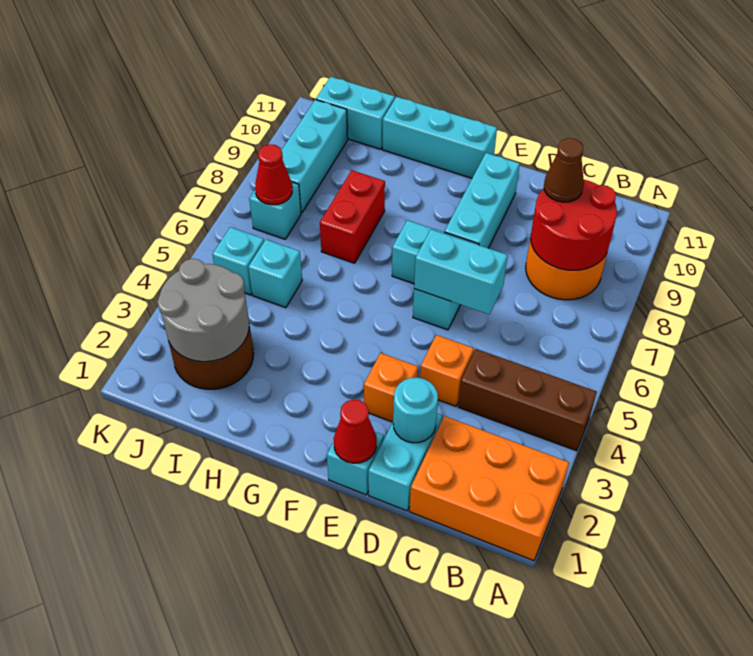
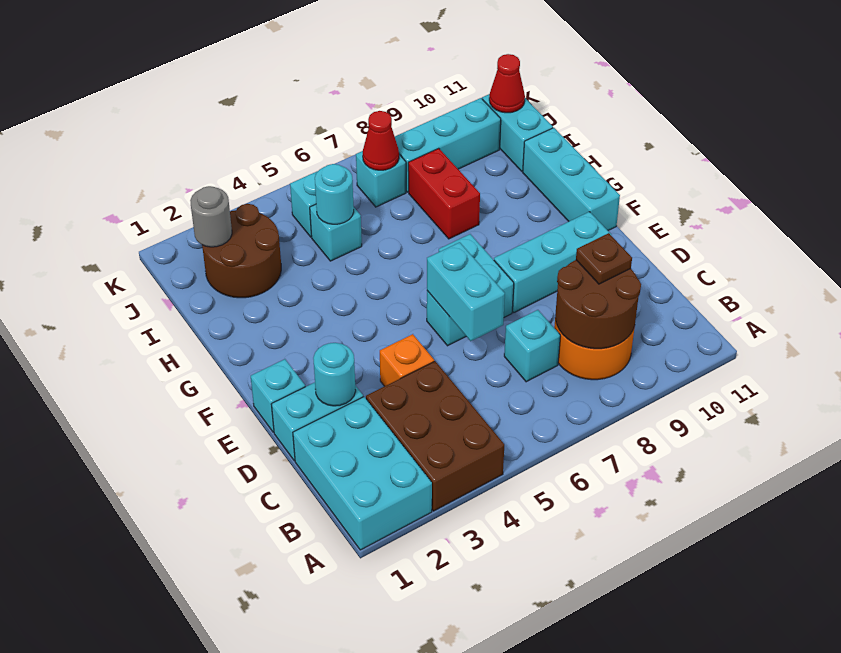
orange brick A1:C2 level 1 -> cyan brick A1:C2 level 1
brown brick A4:C4 level 1 -> brown brick A3:C4 level 1
red round brick B8:C9 level 2 -> brown round brick B8:C9 level 2
none -> cyan brick C7 level 1
brown cone C9 level 3 -> brown plate C9 level 3
red cone E1 level 2 -> red cone J11 level 2
orange brick E3 level 1 -> none
red brick H7:H8 level 1 -> red brick H8:I8 level 1
grey round brick I2:J3 level 2 -> grey round brick J2 level 2
none -> cyan round brick I5 level 2

